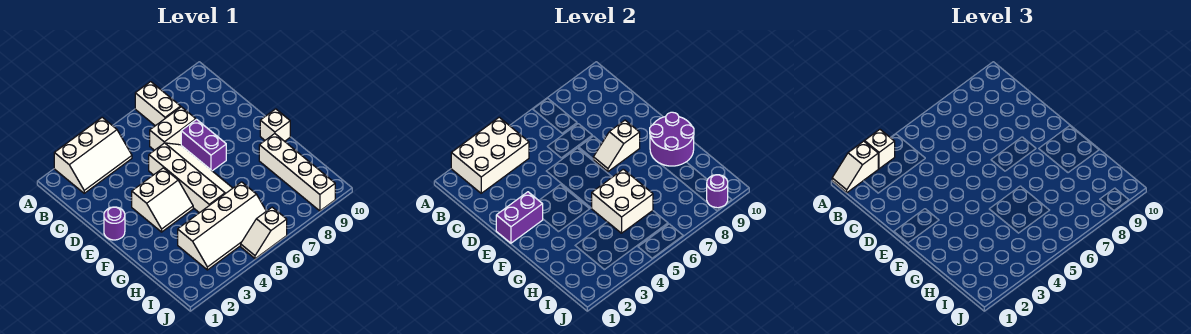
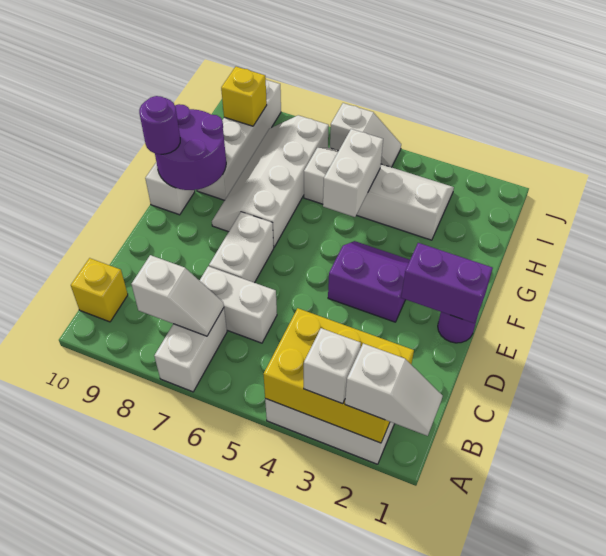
white brick A2:B4 level 2 -> yellow brick A2:B4 level 2
none -> yellow brick B10 level 1
white slope D5:G6 level 1 top 5 -> white slope F7:I8 level 1 top 7
purple brick D7:E7 level 1 -> white brick D7:E7 level 1
white slope E3:F4 level 1 top E -> purple slope E3:F4 level 1 top E
white slope E7:E8 level 2 top 8 -> white slope B7:B8 level 2 top 8
white brick G5:H6 level 2 -> white brick G5:H5 level 2
none -> yellow brick I9 level 2
purple round brick J9 level 2 -> purple round brick F10 level 3

